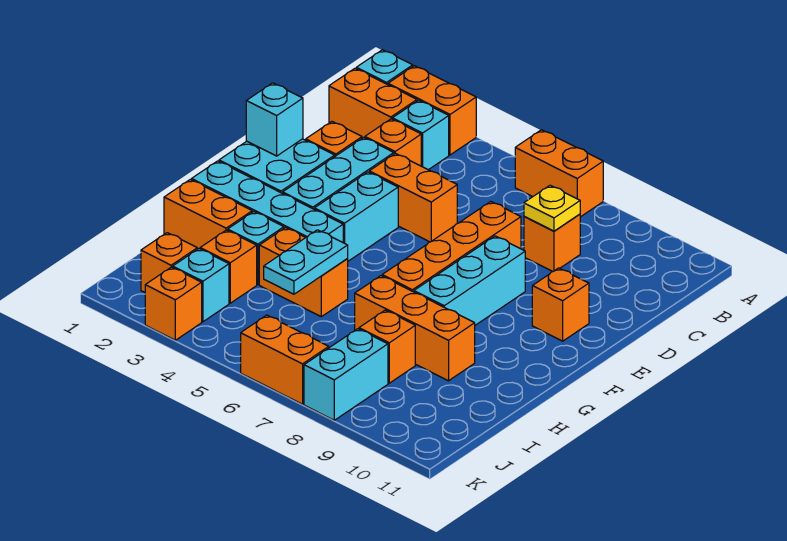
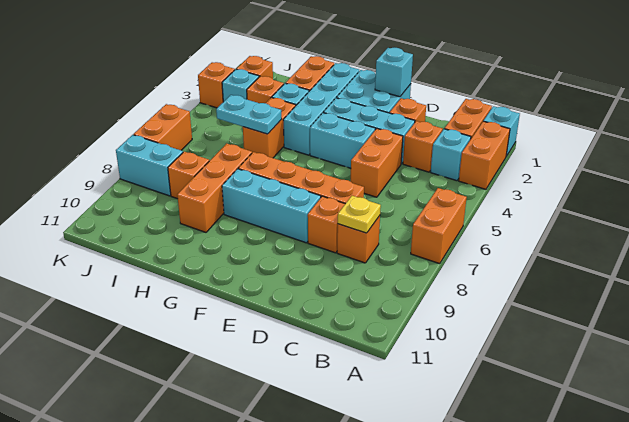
orange brick E10 level 1 -> orange brick D8 level 1

